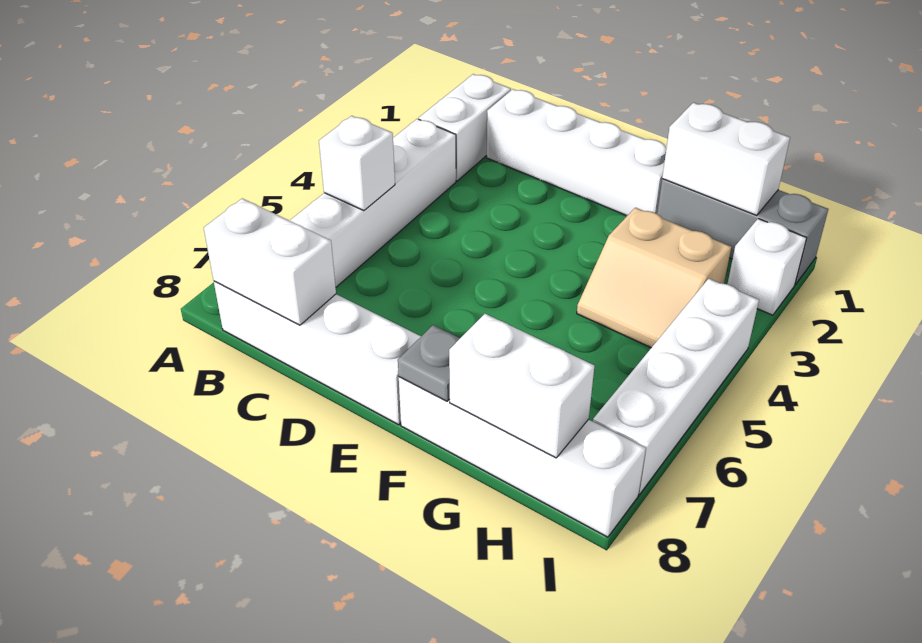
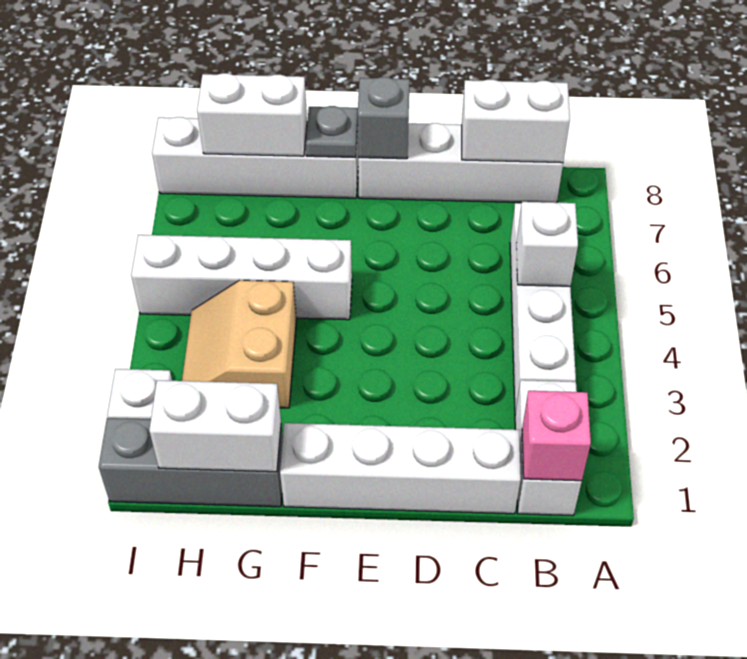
none -> pink brick B1 level 2
none -> grey brick E8 level 2
tan slope G3:H4 level 1 top 3 -> tan slope G3:H4 level 1 top G
white brick I4:I7 level 1 -> white brick F5:I5 level 1

